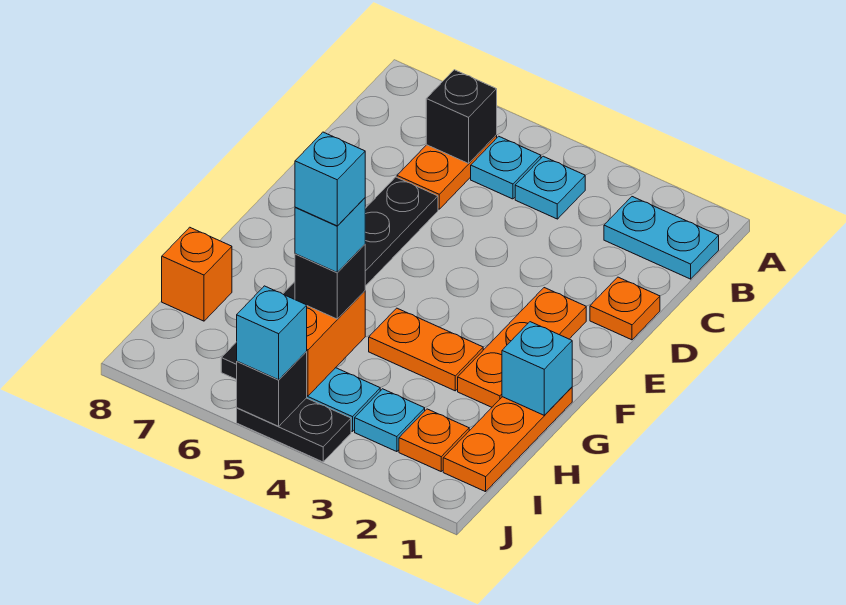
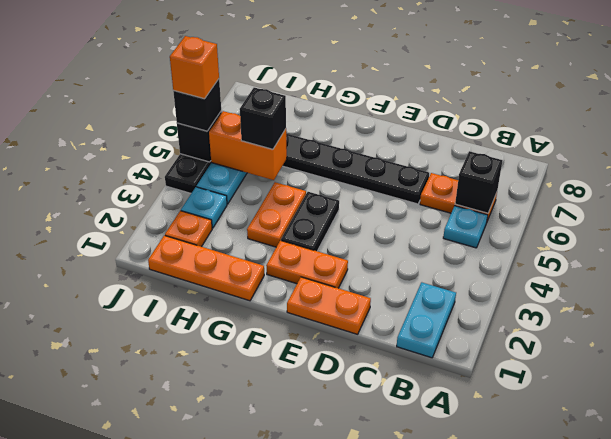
cyan plate B4 level 1 -> none
orange plate D1 level 1 -> orange plate D1:E1 level 1
orange plate E2:G2 level 1 -> orange plate E2:F2 level 1
none -> black plate F3:F4 level 1
cyan brick G1 level 2 -> none
cyan brick H5 level 4 -> none
cyan brick H5 level 5 -> none
orange brick H8 level 1 -> orange brick J5 level 4
cyan brick J5 level 3 -> black brick J5 level 3

